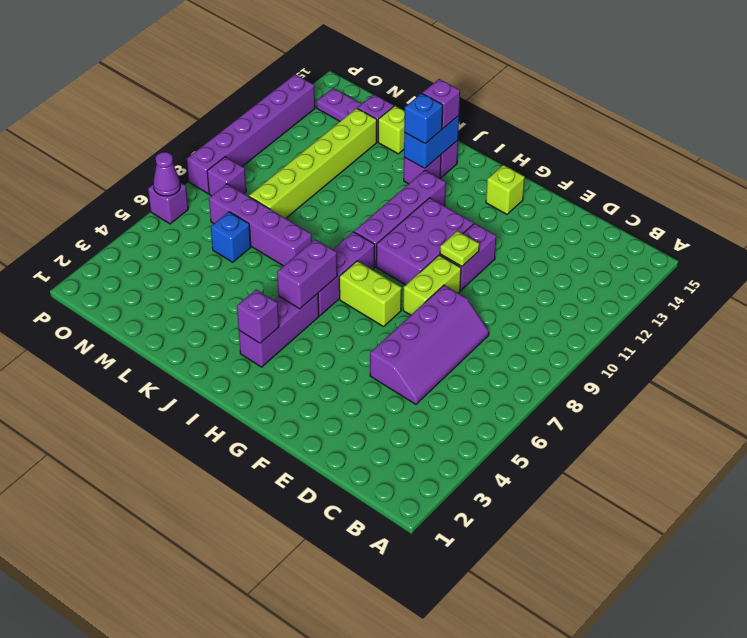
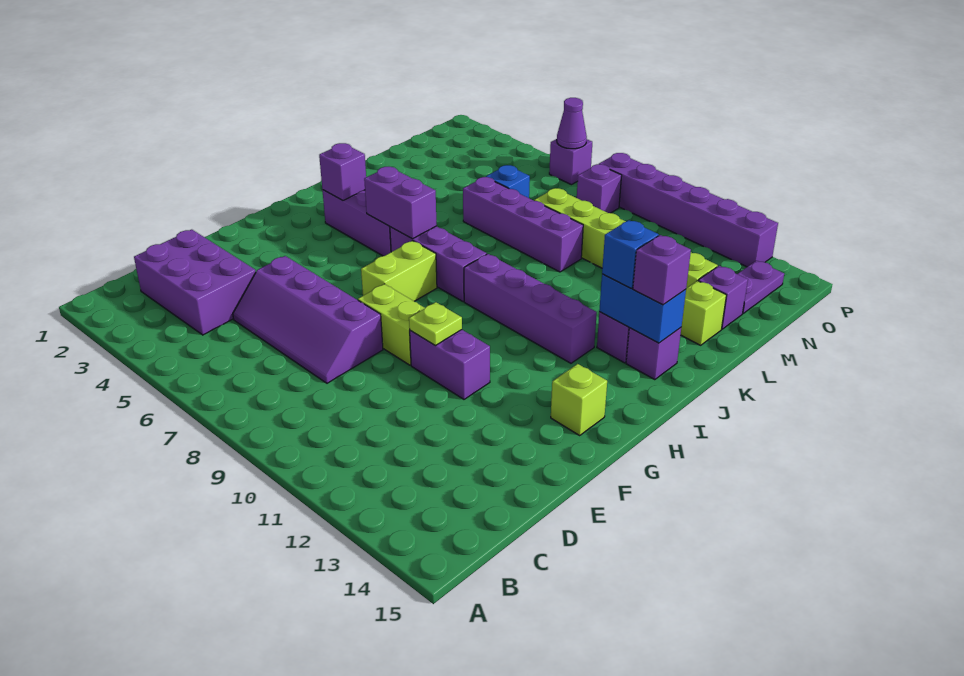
purple brick G9:H11 level 1 -> purple brick C2:D4 level 1
purple brick K7:N7 level 1 -> purple brick L6:L9 level 1

